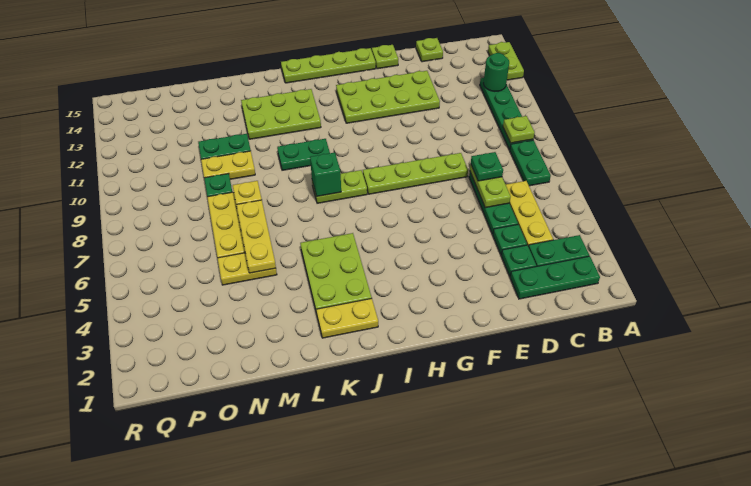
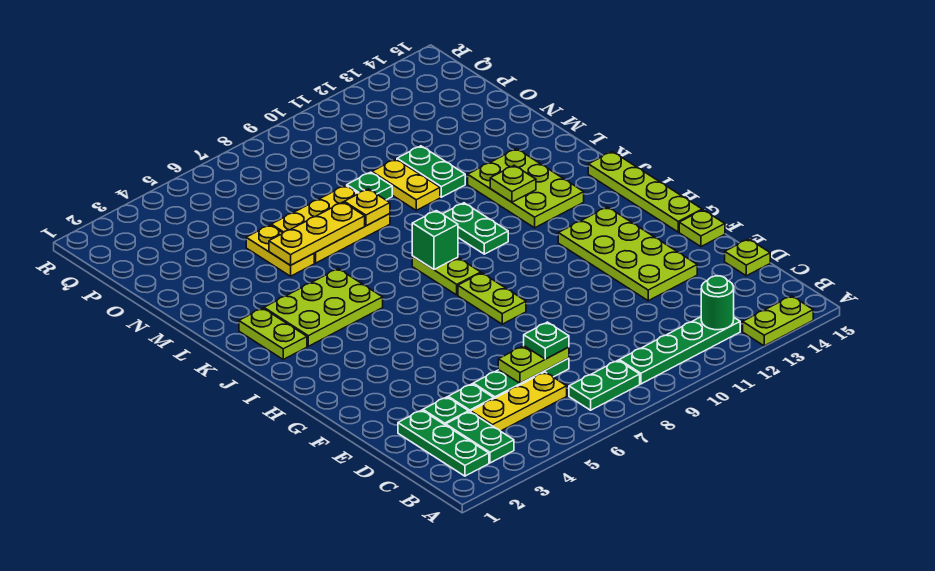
lime plate B9 level 2 -> lime plate K12 level 2
lime plate E8:H8 level 1 -> lime plate G8:H8 level 1
yellow plate J2:K2 level 1 -> lime plate J2:K2 level 1

